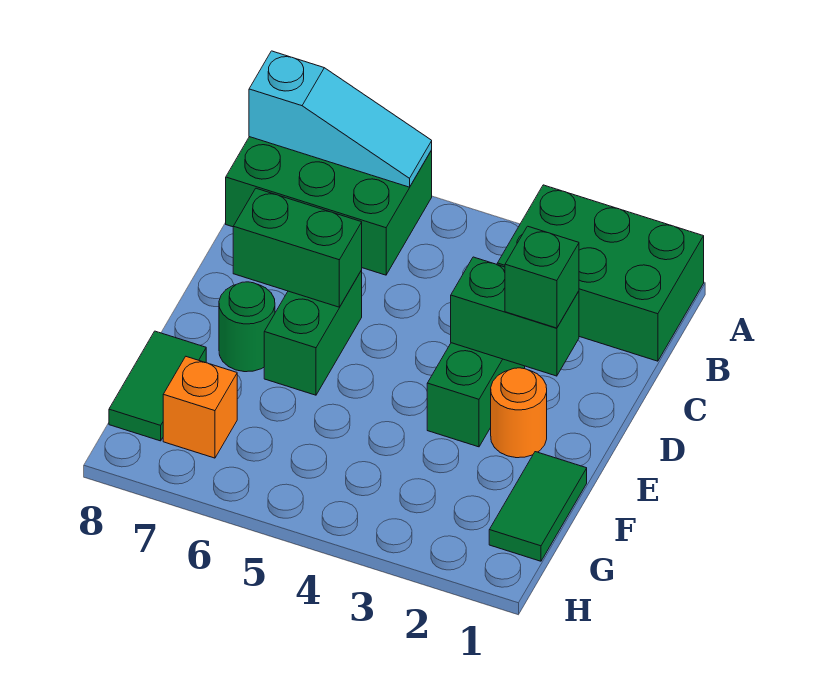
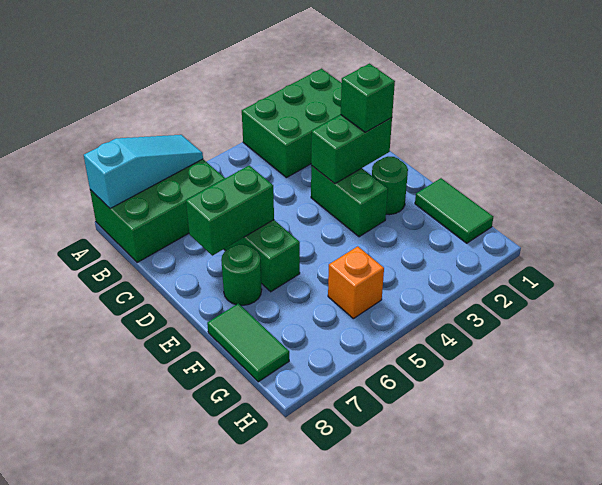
orange round brick E2 level 1 -> green round brick E2 level 1
orange brick G7 level 1 -> orange brick G5 level 1

